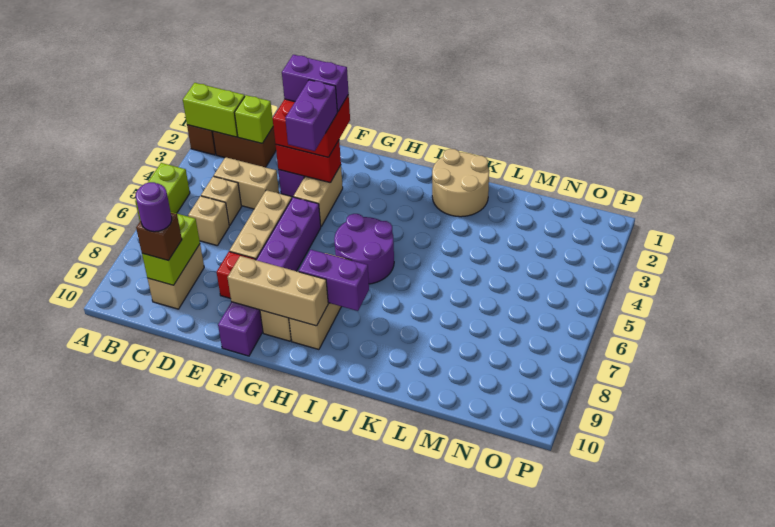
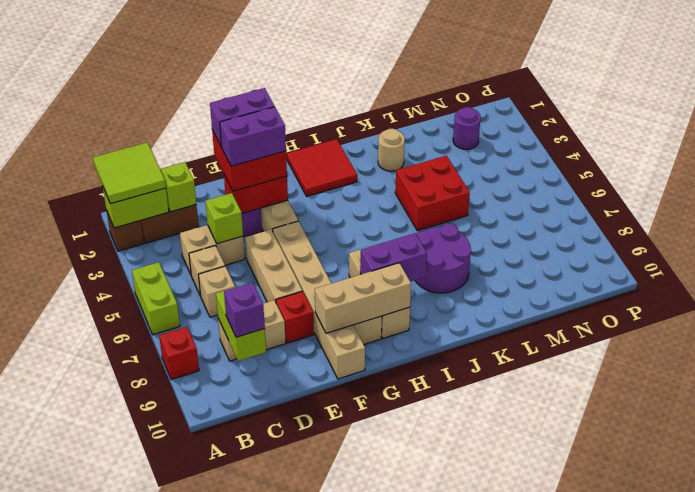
none -> lime tile A1:B2 level 3
none -> red brick A8 level 1
tan brick C8:C9 level 1 -> tan brick C8:D8 level 1
brown brick C9 level 3 -> purple brick C9 level 3
purple round brick C9 level 4 -> purple round brick N2 level 1
none -> lime brick D4 level 2
purple brick F3:F4 level 4 -> purple brick E3:F3 level 4
purple brick F5:F10 level 1 -> tan brick F5:F10 level 1
none -> red tile H1:I2 level 1
purple round brick H5:I6 level 1 -> purple round brick J7:K8 level 1
tan round brick J1:K2 level 1 -> tan round brick K2 level 1
none -> red brick K4:L5 level 1

